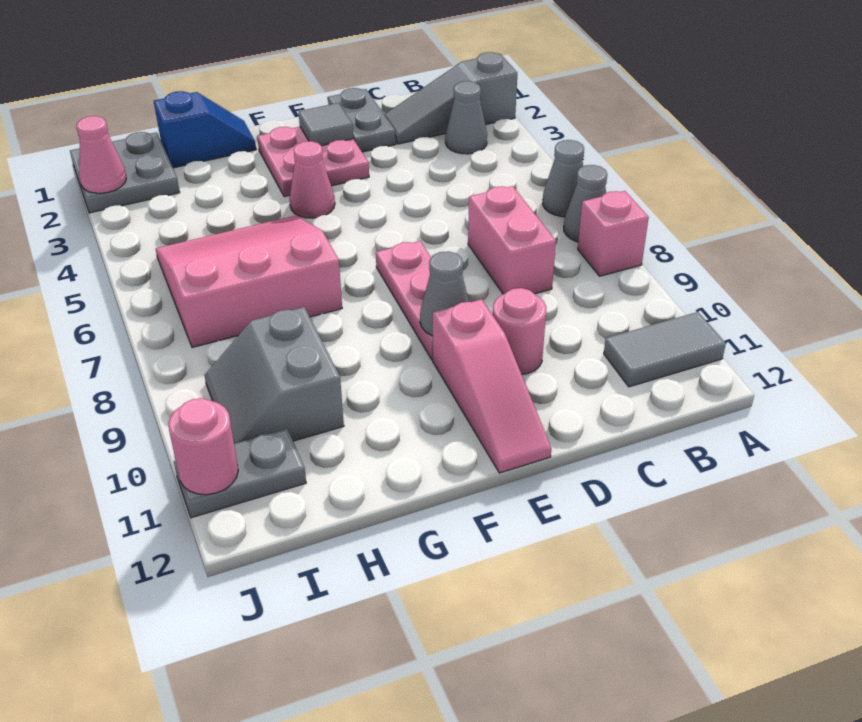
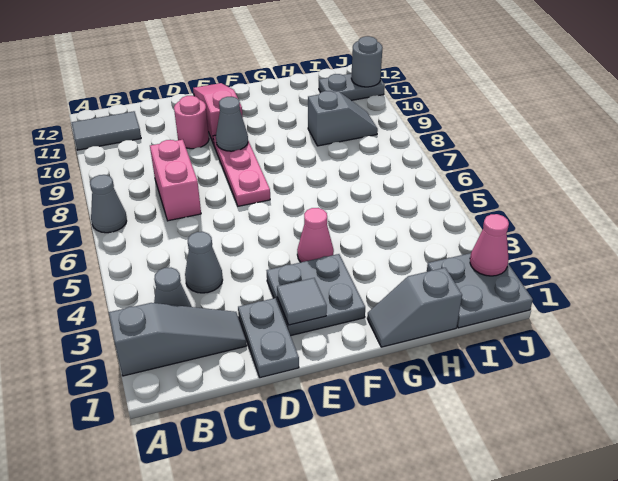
grey cone A6 level 1 -> grey cone C4 level 1
pink brick A8 level 1 -> none
pink plate E2:F3 level 1 -> grey plate E2:F3 level 1
blue slope G1:H1 level 1 top H -> grey slope G1:H1 level 1 top H
pink slope G5:I7 level 1 top 7 -> none
grey slope H9:I10 level 1 top H -> grey slope H9:I9 level 1 top H
pink round brick J11 level 2 -> grey round brick J11 level 2

